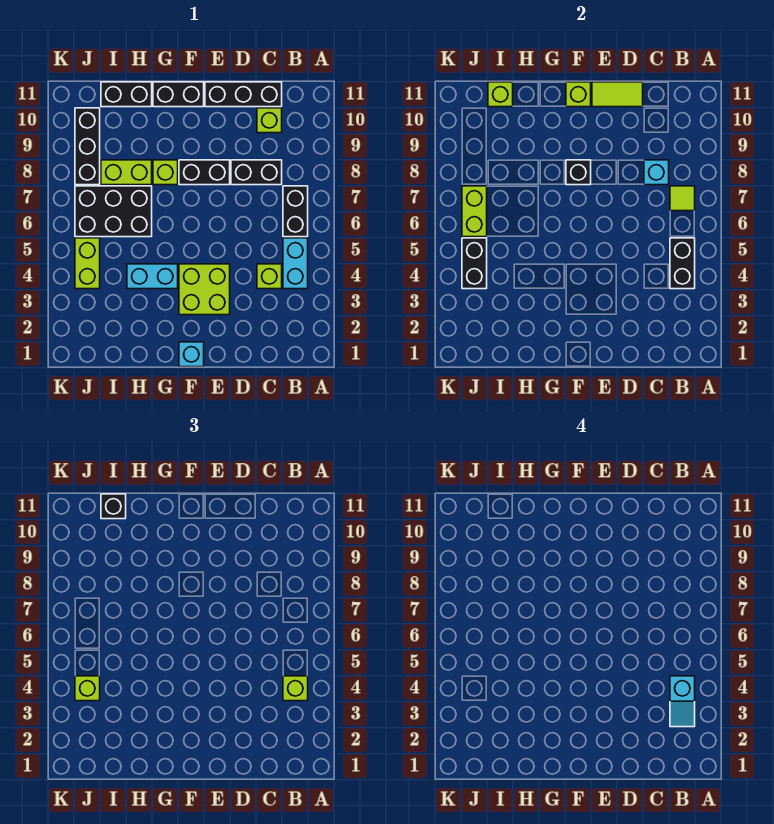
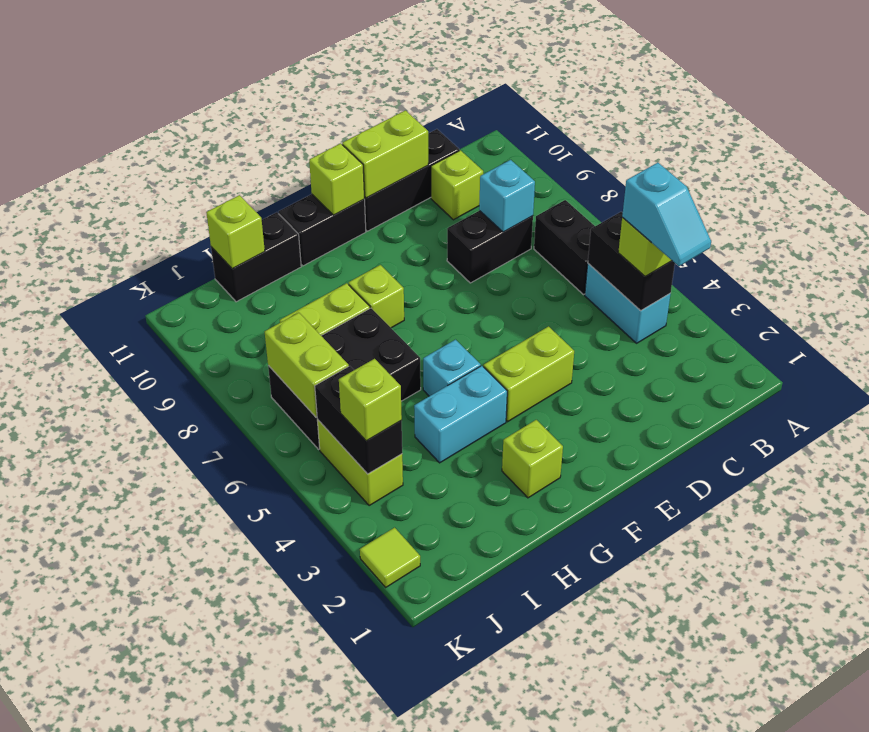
lime tile B7 level 2 -> lime tile K2 level 1
lime brick C4 level 1 -> lime brick G2 level 1
lime tile D11:E11 level 2 -> lime brick D11:E11 level 2
lime brick E3:F4 level 1 -> lime brick E4:F4 level 1
black brick E8:F8 level 1 -> none
cyan brick F1 level 1 -> cyan brick G5 level 1
black brick F8 level 2 -> none
black brick I11 level 3 -> none
black brick J8:J10 level 1 -> none

